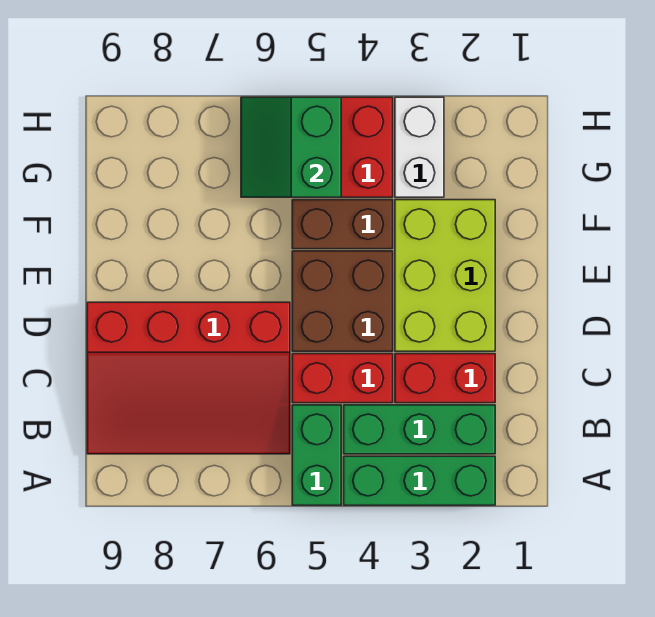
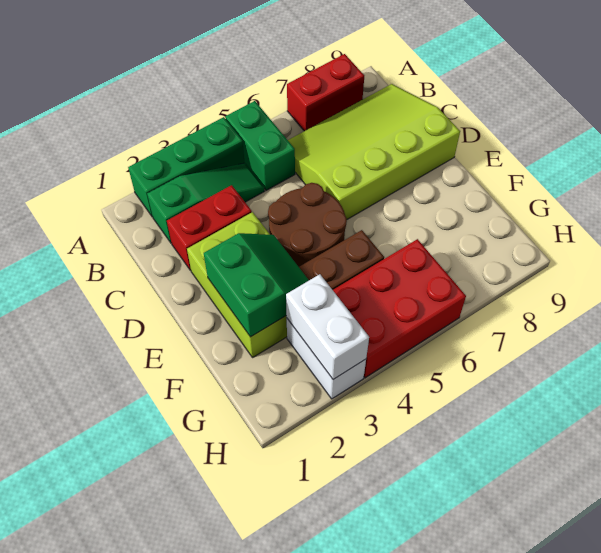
green brick B2:B4 level 1 -> green slope B2:B4 level 1 top 2
red slope B6:D9 level 1 top D -> lime slope B6:D9 level 1 top D
red brick C4:C5 level 1 -> red brick A7:A8 level 1
brown brick D4:E5 level 1 -> brown round brick D4:E5 level 1
none -> white brick G3:H3 level 2
green slope G5:H6 level 2 top 5 -> green slope E2:F3 level 2 top 2

